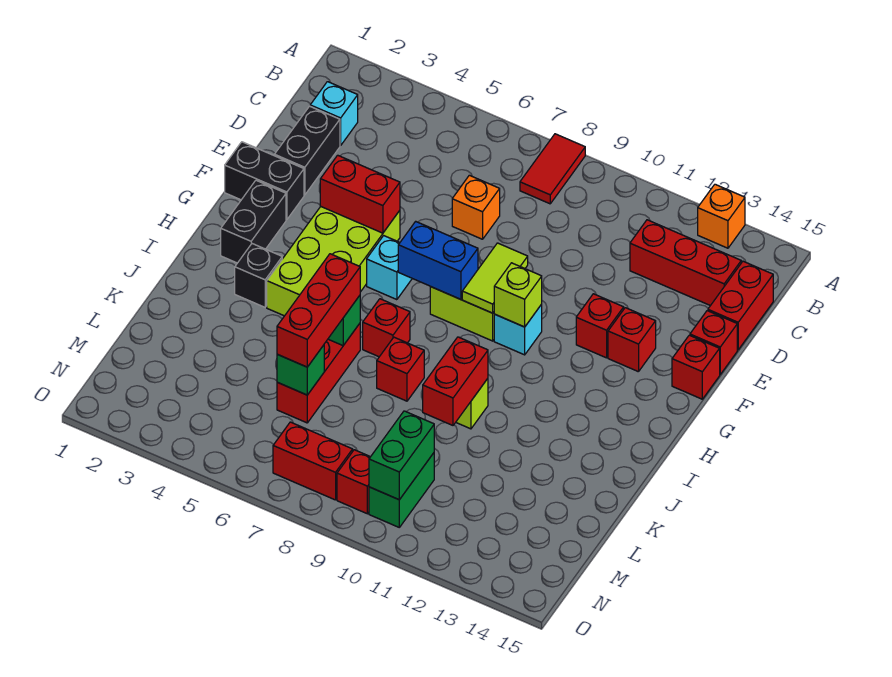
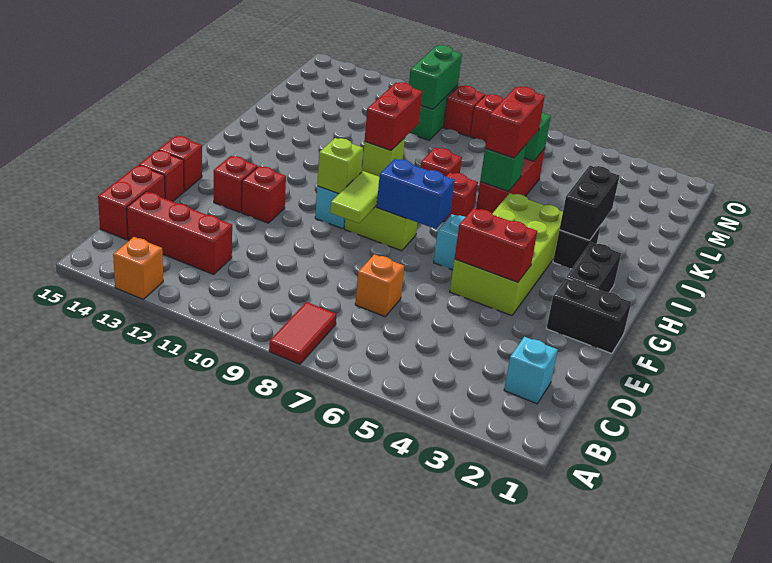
black brick D2:E2 level 1 -> black brick I3:J3 level 2
red brick J6:L6 level 3 -> red brick J6:K6 level 3

